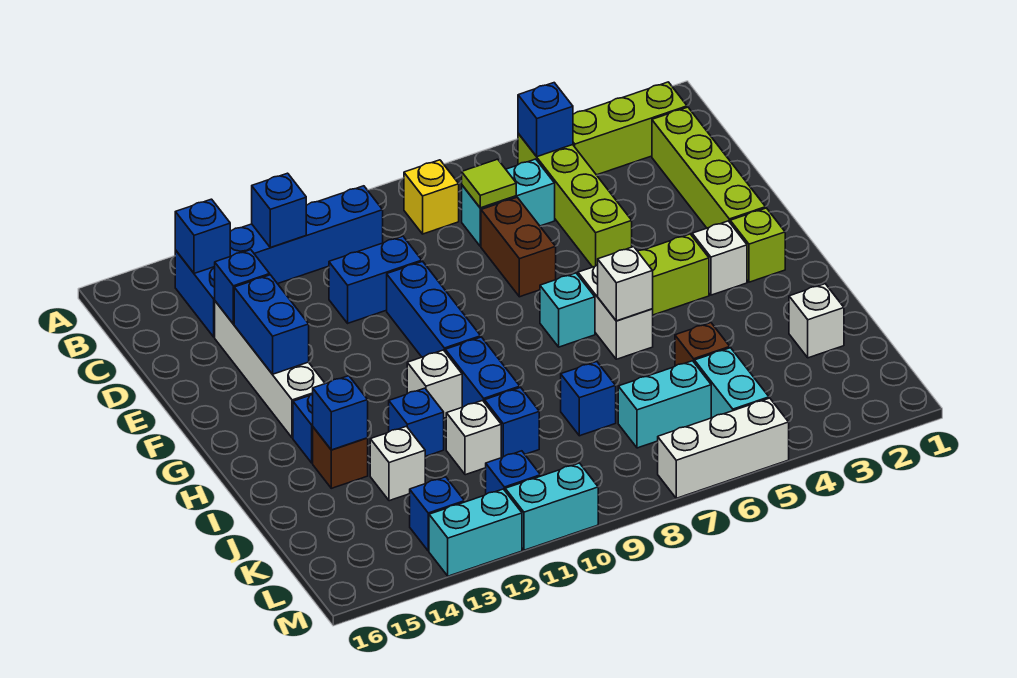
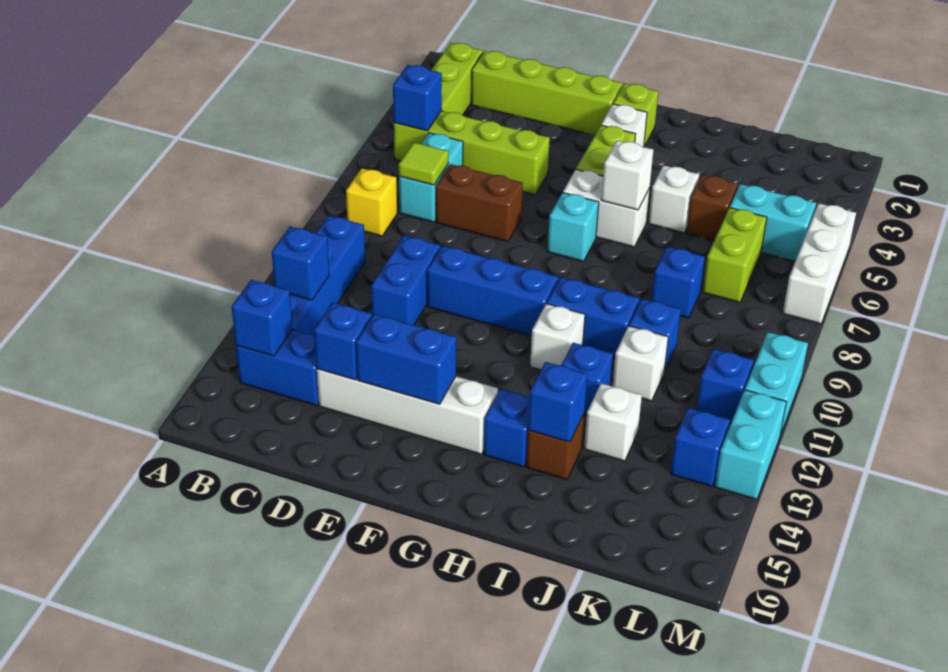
white brick J2 level 1 -> white brick I5 level 1
cyan brick K6:K7 level 1 -> lime brick K6:K7 level 1

